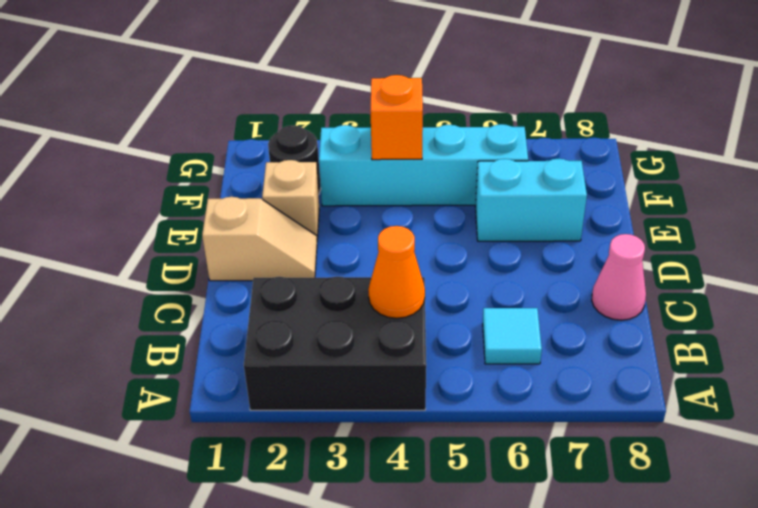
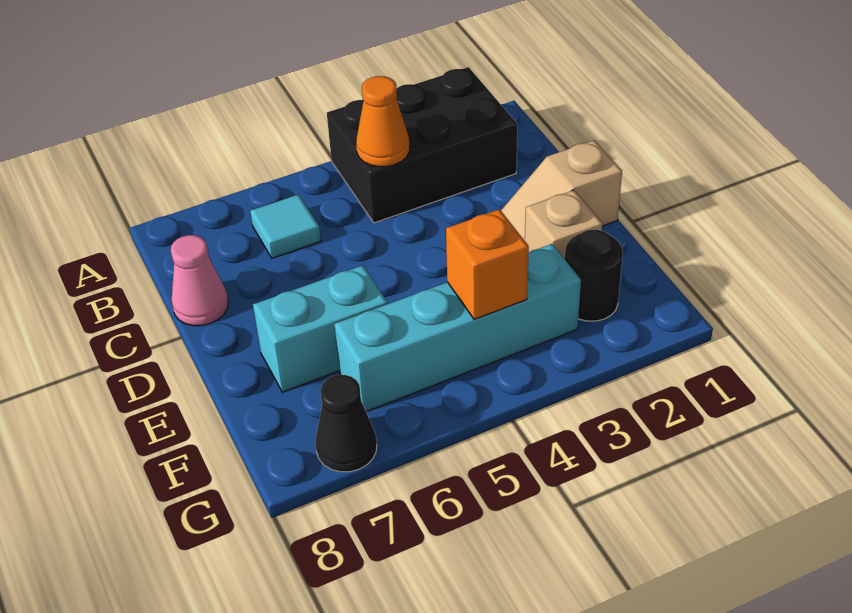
none -> black cone G7 level 1

